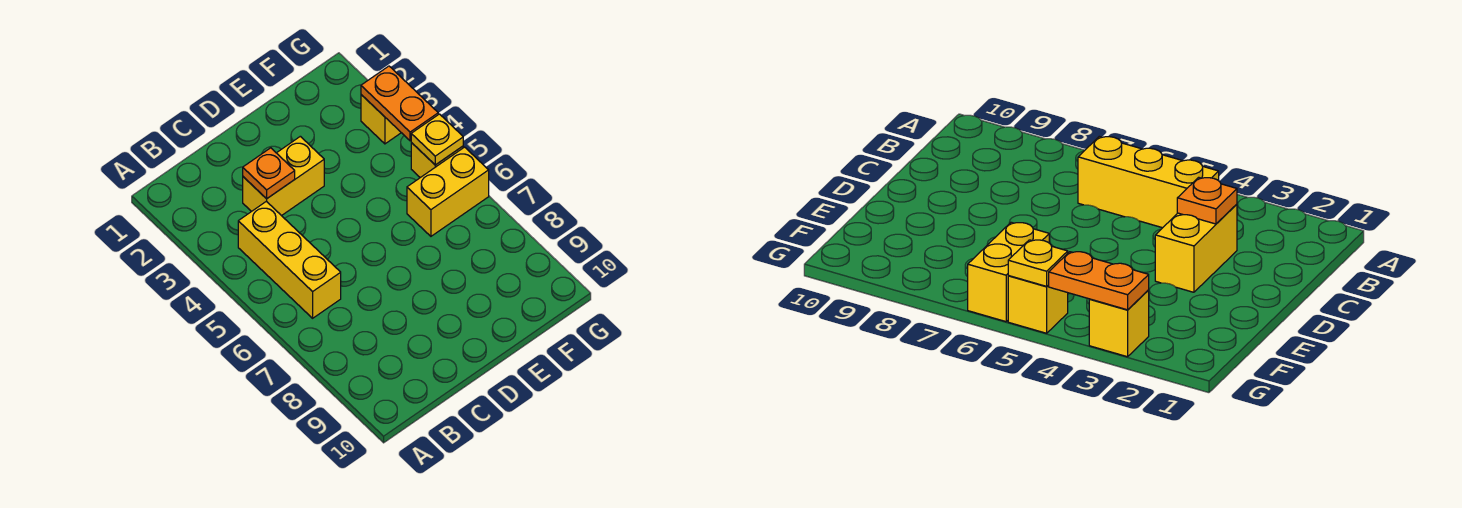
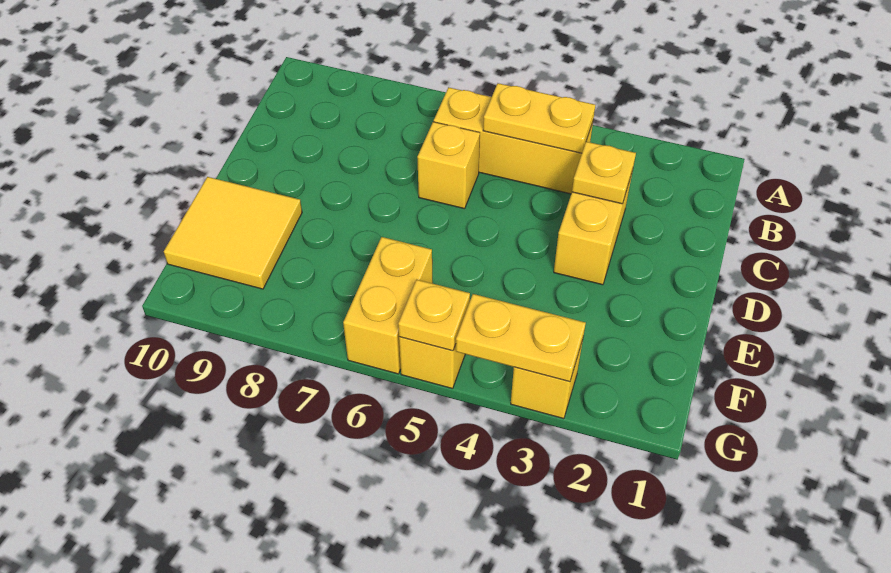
none -> yellow plate B4:B5 level 2
orange plate C3 level 2 -> yellow plate C3 level 2
none -> yellow brick C6 level 1
none -> yellow tile E9:F10 level 1
orange plate G3:G4 level 2 -> yellow plate G3:G4 level 2

